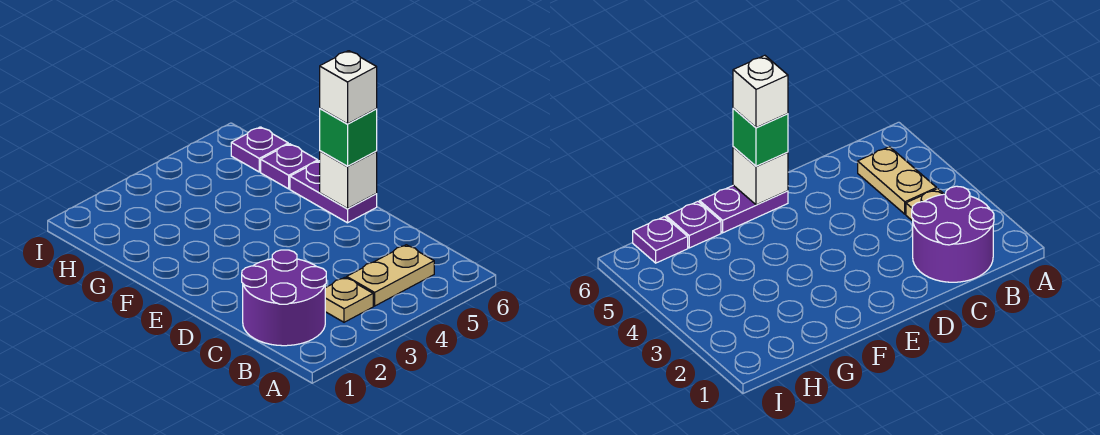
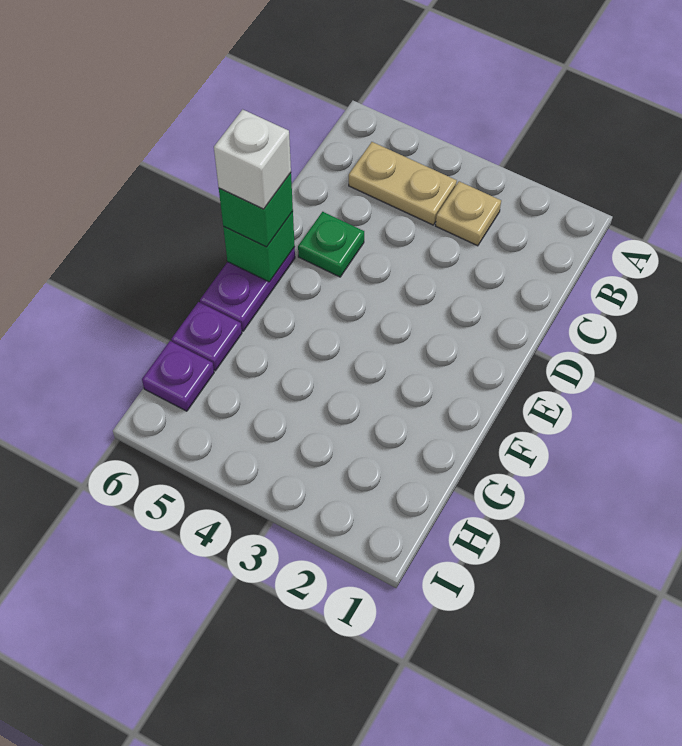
purple round brick B1:C2 level 1 -> none
none -> green plate D5 level 1
white brick E6 level 2 -> green brick E6 level 2

